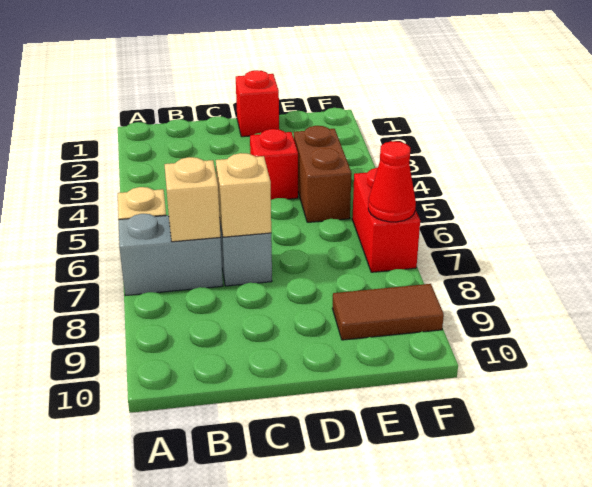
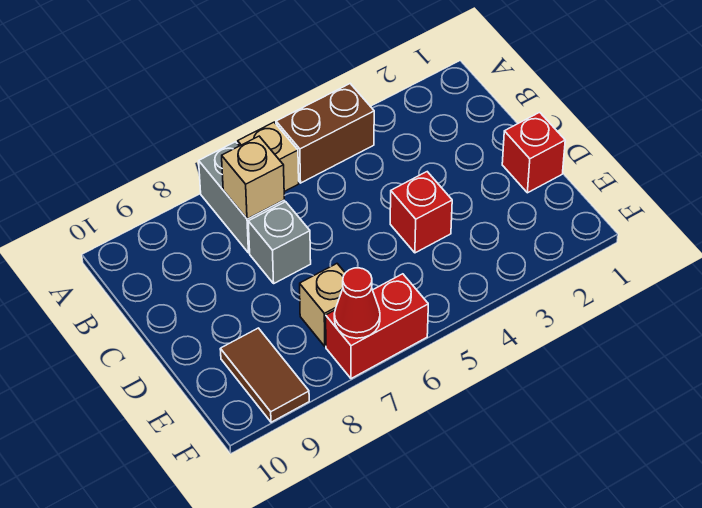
tan brick C7 level 2 -> tan brick E7 level 1
brown brick E4:E5 level 1 -> brown brick A4:A5 level 1

